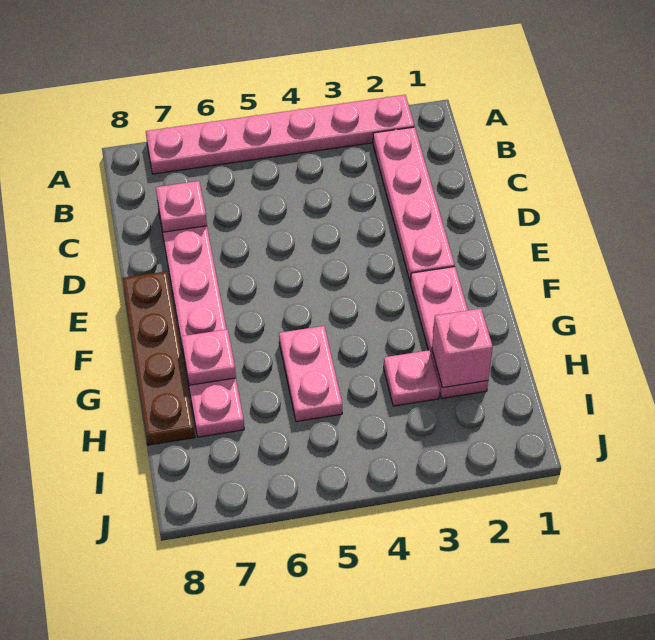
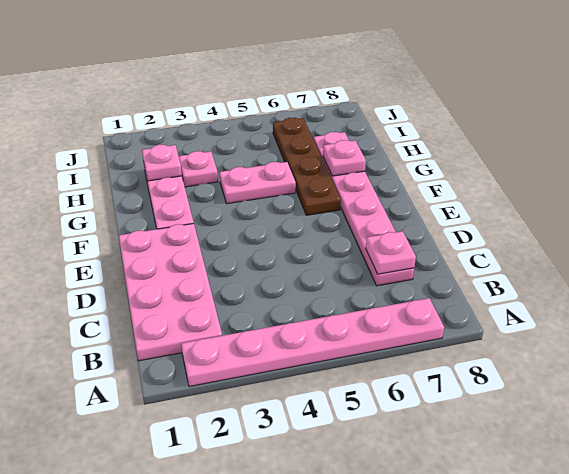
pink plate B2:E2 level 1 -> pink plate B1:E2 level 1
brown plate E8:H8 level 1 -> brown plate F6:I6 level 1
pink plate G5:H5 level 1 -> pink plate G4:G5 level 1
pink brick H2 level 2 -> pink plate H2 level 2

